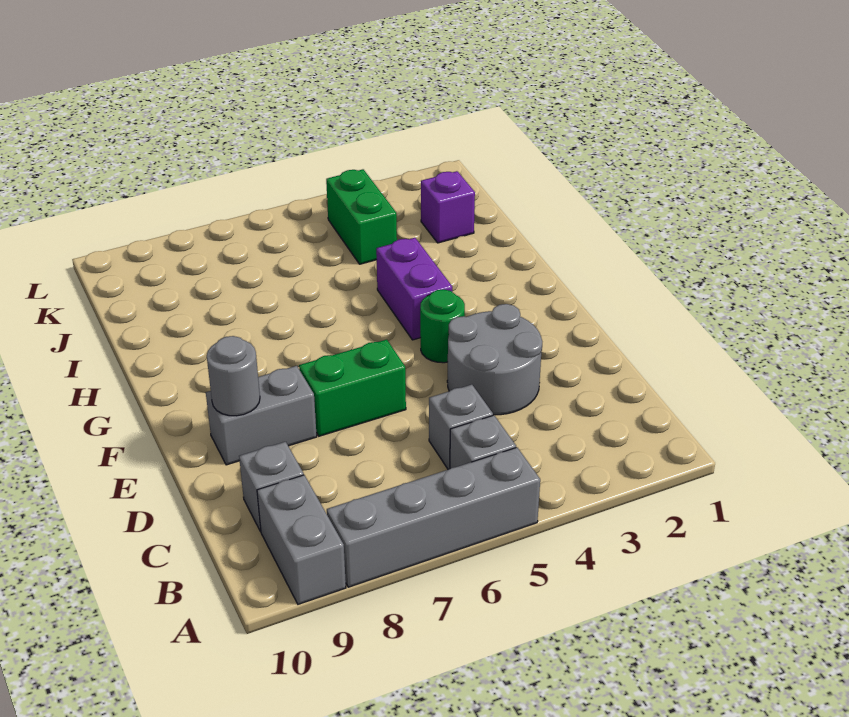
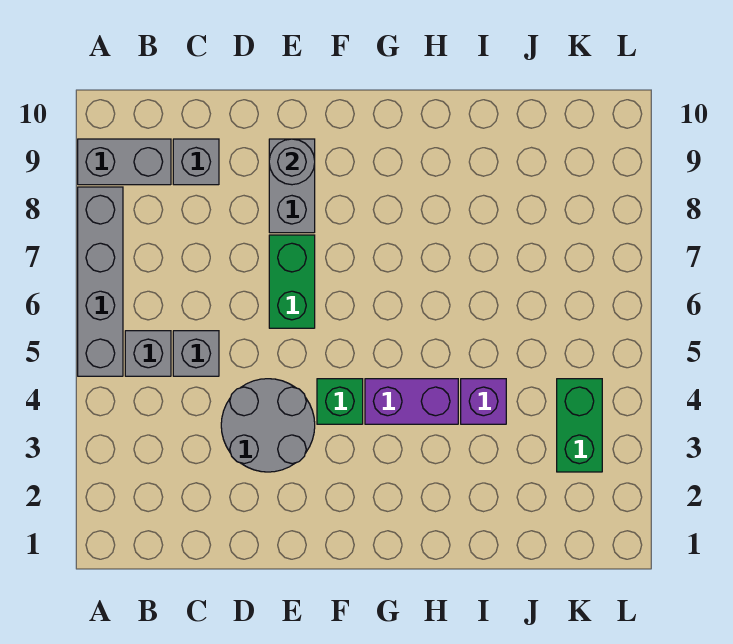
green round brick F4 level 1 -> green brick F4 level 1
purple brick J2 level 1 -> purple brick I4 level 1
green brick J4:K4 level 1 -> green brick K3:K4 level 1

